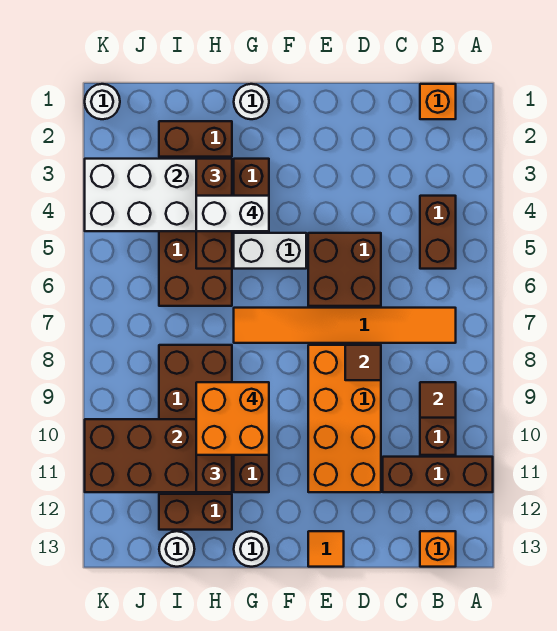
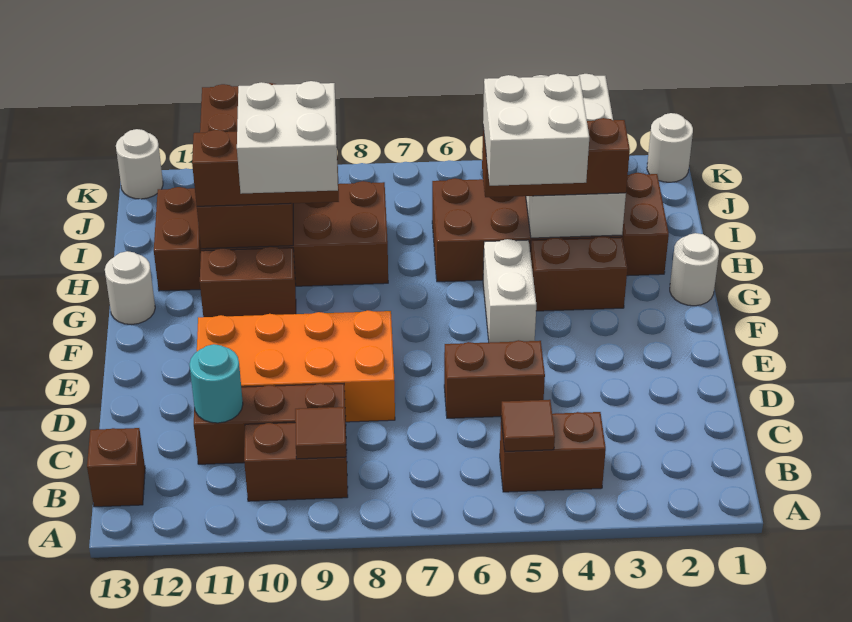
brown brick A11:C11 level 1 -> brown brick C9:C11 level 1
orange brick B1 level 1 -> none
orange tile B7:G7 level 1 -> none
orange brick B13 level 1 -> brown brick B13 level 1
none -> cyan round brick C11 level 2
brown brick D5:E6 level 1 -> brown brick D5:D6 level 1
brown tile D8 level 2 -> brown tile B5 level 2
orange tile E13 level 1 -> none
white brick G4:H4 level 4 -> white brick G4:H5 level 4
orange brick G9:H10 level 4 -> white brick G9:H10 level 4
white round brick I13 level 1 -> white round brick K13 level 1

